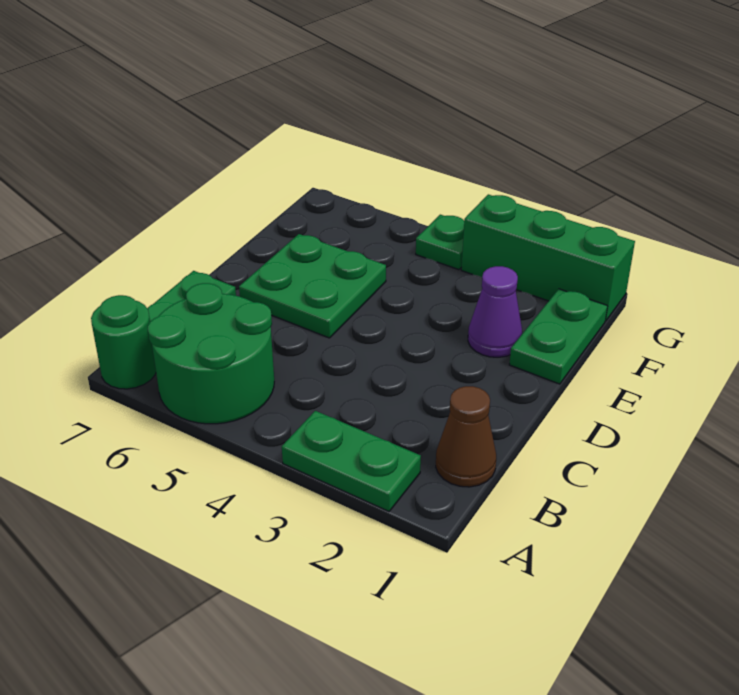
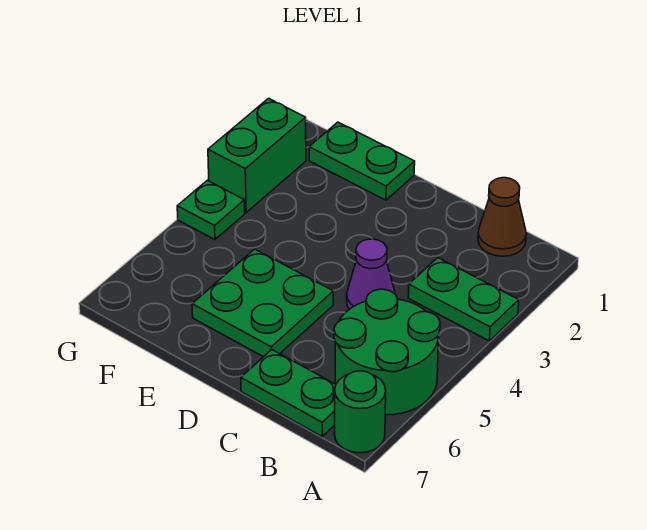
green plate A2:A3 level 1 -> green plate A3:B3 level 1
purple cone E2 level 1 -> purple cone C4 level 1
green brick G1:G3 level 1 -> green brick G2:G3 level 1

